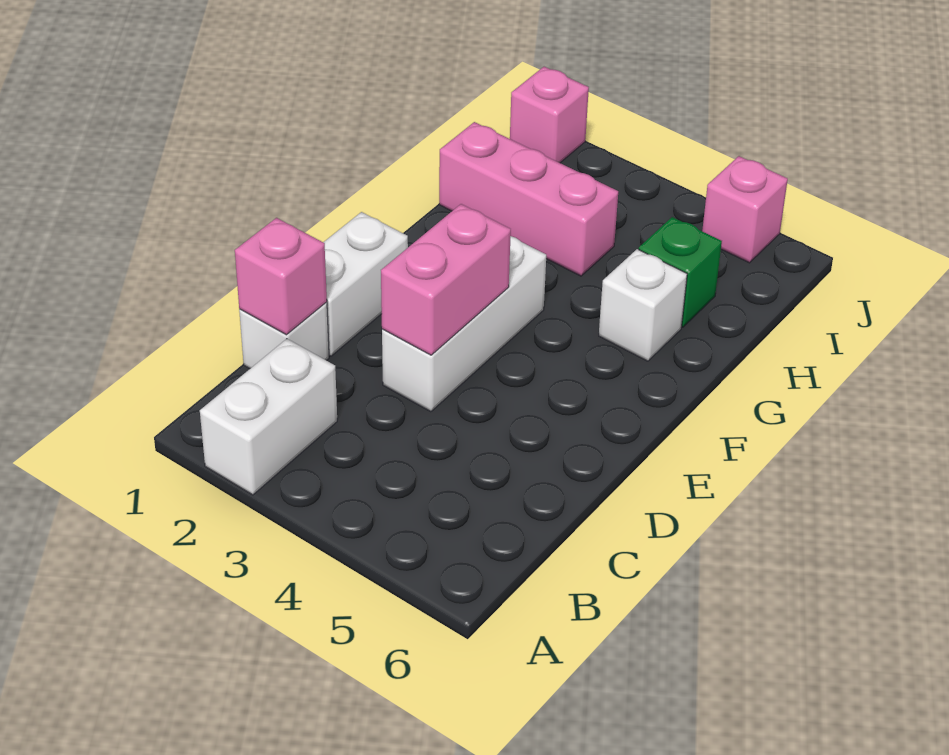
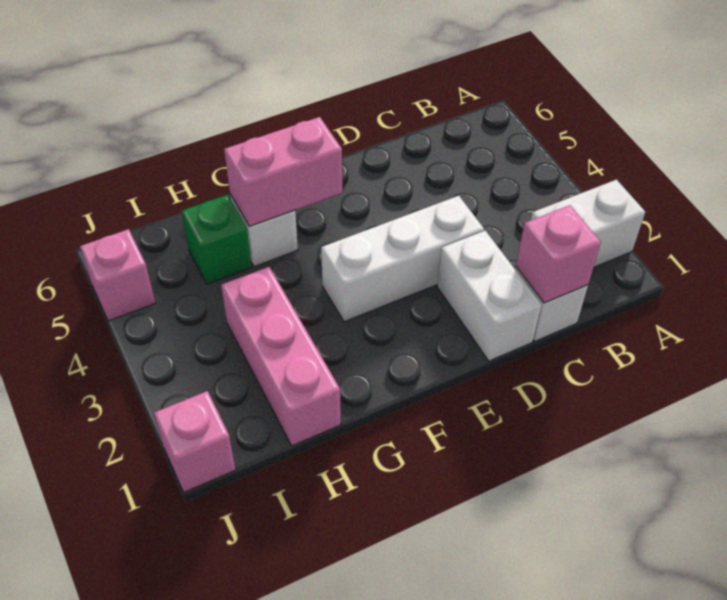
white brick D1:E1 level 1 -> white brick D1:D2 level 1
pink brick D3:E3 level 2 -> pink brick F5:G5 level 2

